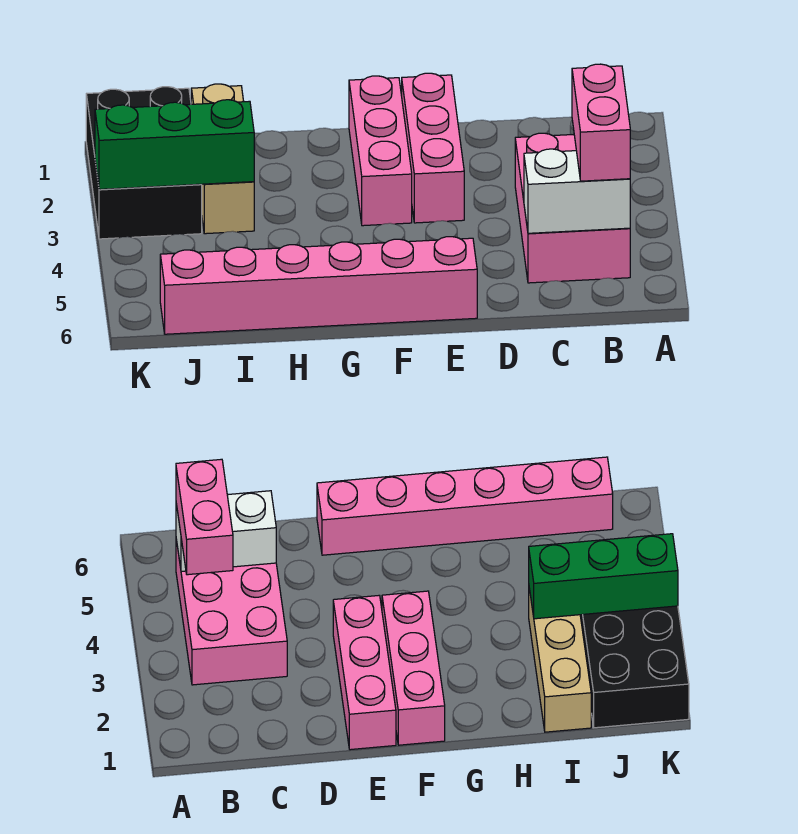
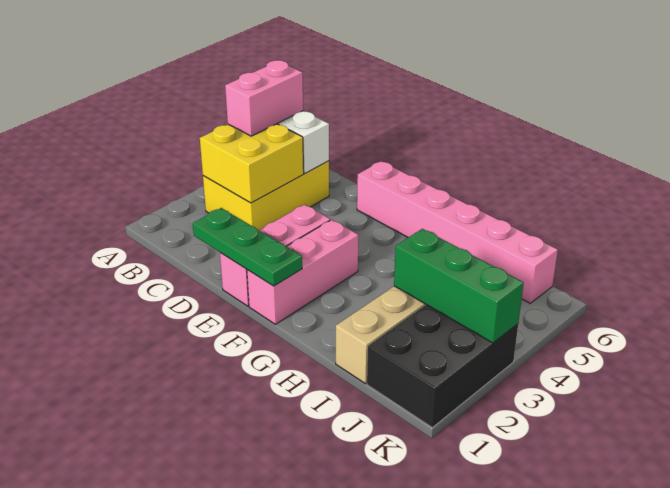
pink brick B3:C5 level 1 -> yellow brick B3:C5 level 1
none -> yellow brick B3:C4 level 2
none -> green plate D1:F1 level 2

